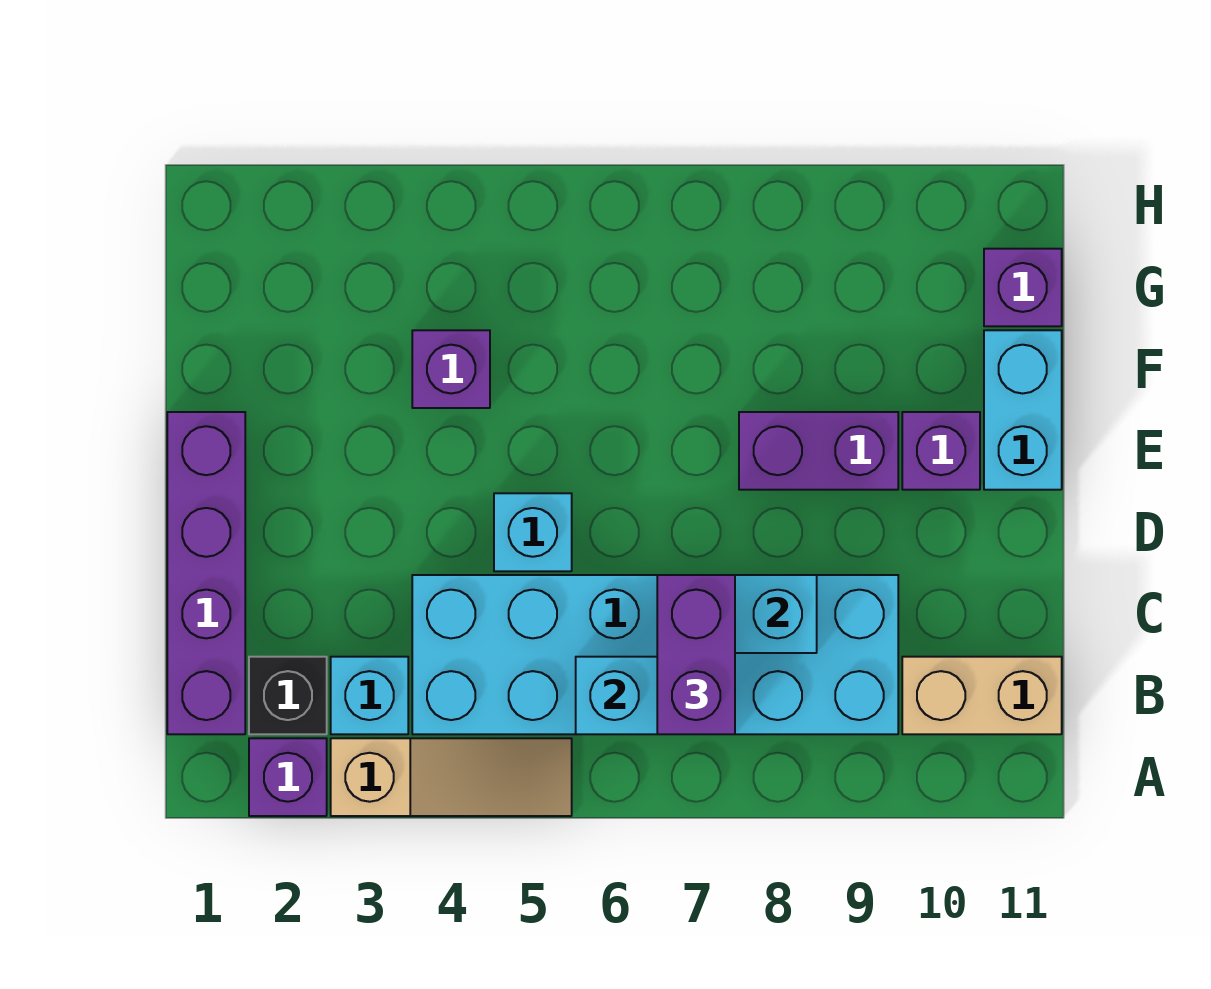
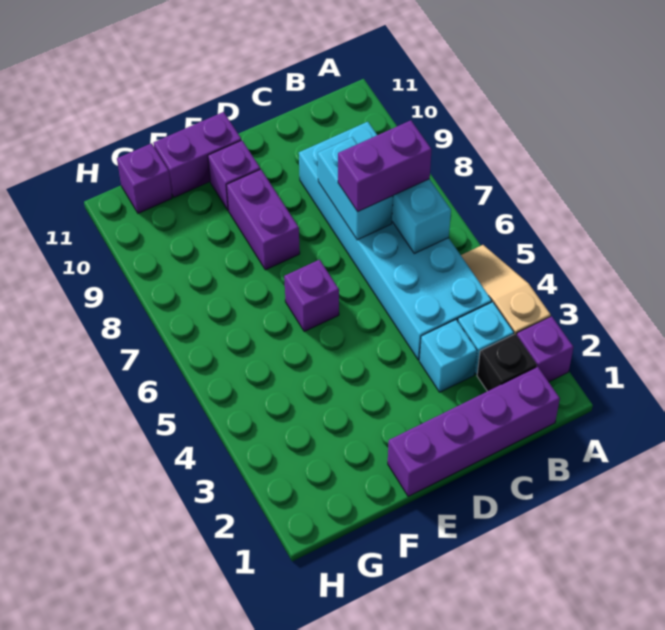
tan brick B10:B11 level 1 -> none
cyan brick D5 level 1 -> cyan brick C3 level 1
cyan brick E11:F11 level 1 -> purple brick E11:F11 level 1
purple brick F4 level 1 -> purple brick E6 level 1

